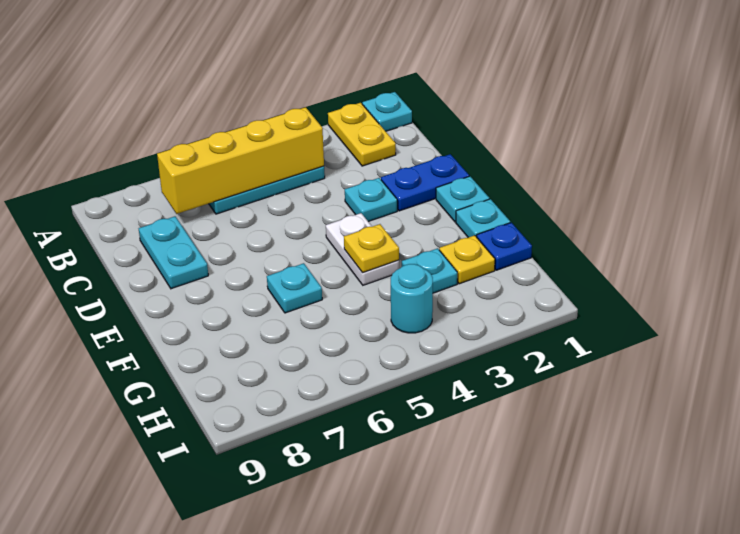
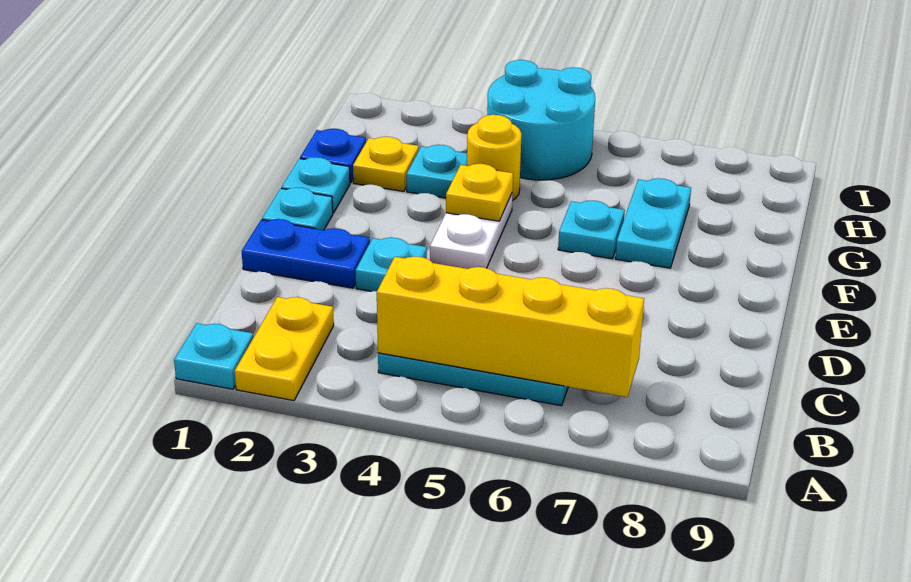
cyan plate C8:D8 level 1 -> cyan plate F7:G7 level 1
none -> yellow round brick G4 level 1
cyan round brick H4 level 1 -> cyan round brick H4:I5 level 1

